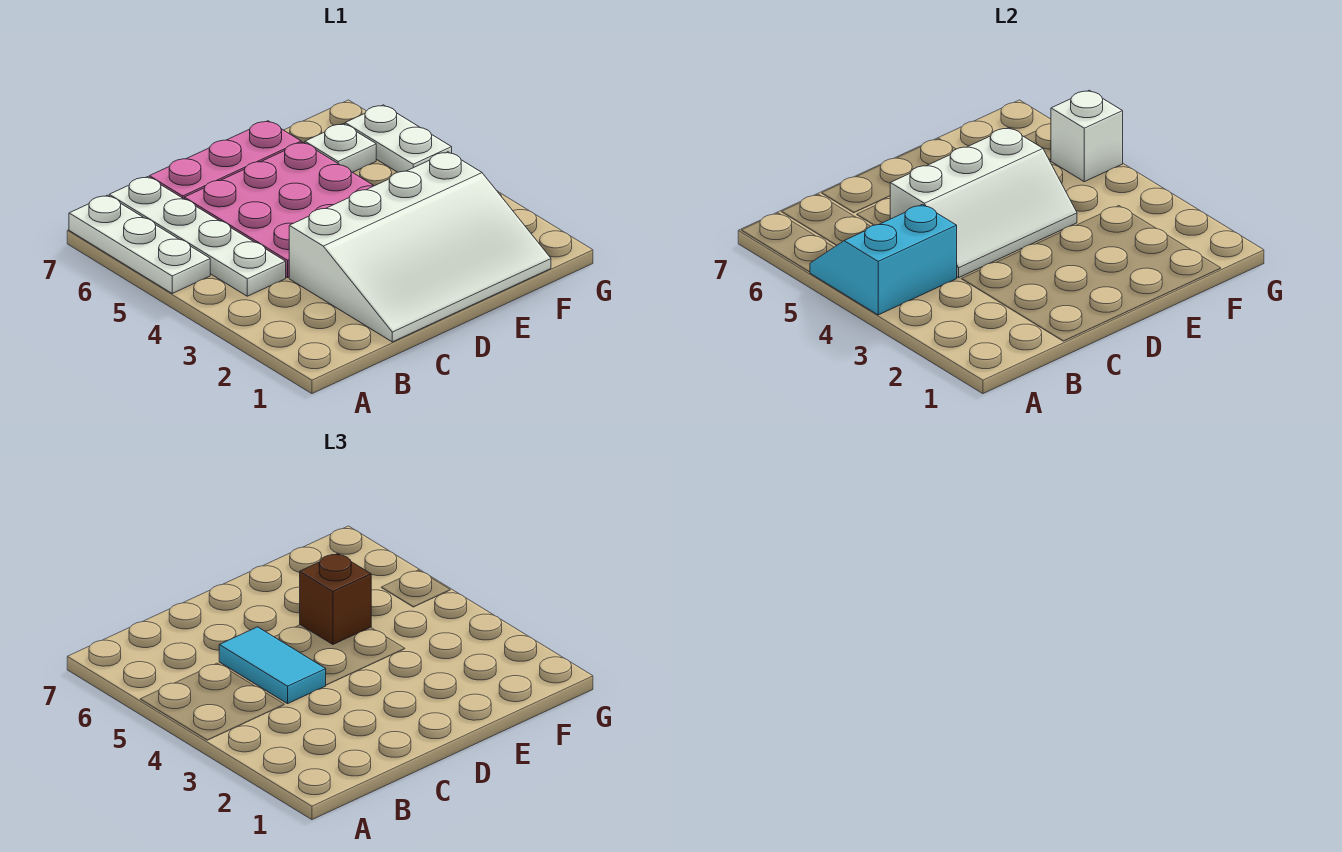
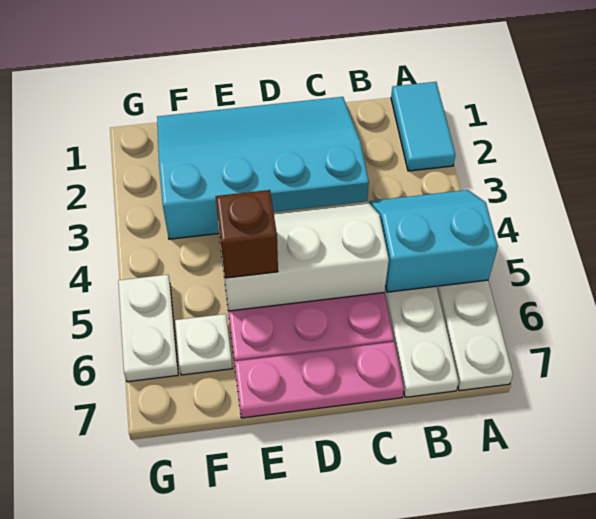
cyan slope A4:B5 level 2 top 4 -> cyan slope A4:B5 level 2 top 5
white slope C1:F3 level 1 top 3 -> cyan slope C1:F3 level 1 top 3
cyan tile C4:C5 level 3 -> cyan tile A1:A2 level 1
white brick G5 level 2 -> none

